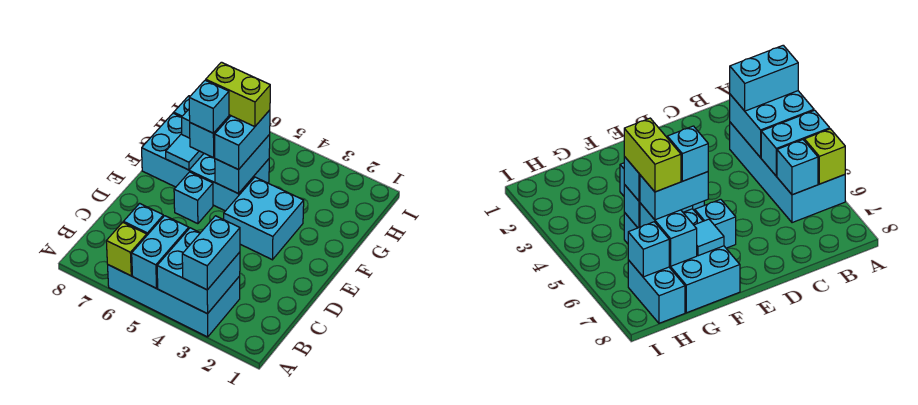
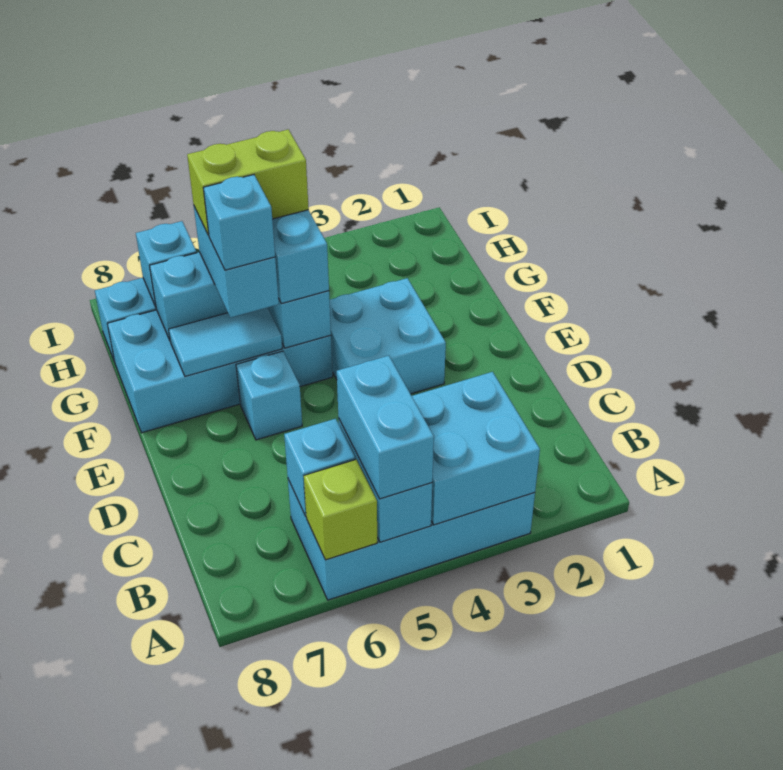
cyan brick A3:B3 level 3 -> cyan brick A5:B5 level 3
cyan tile F7 level 2 -> cyan tile F6:F7 level 2

